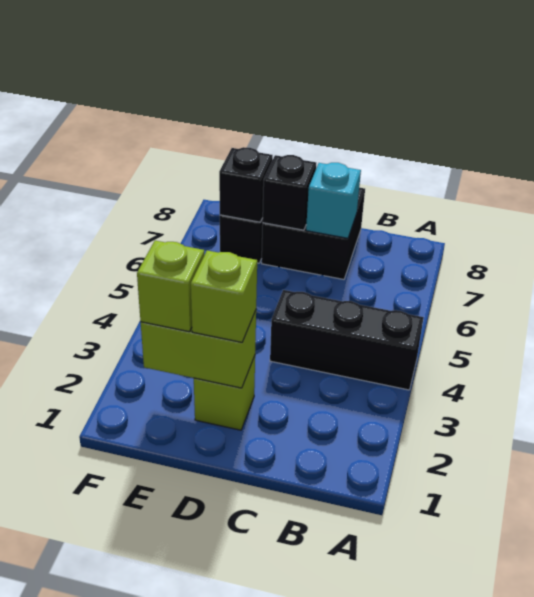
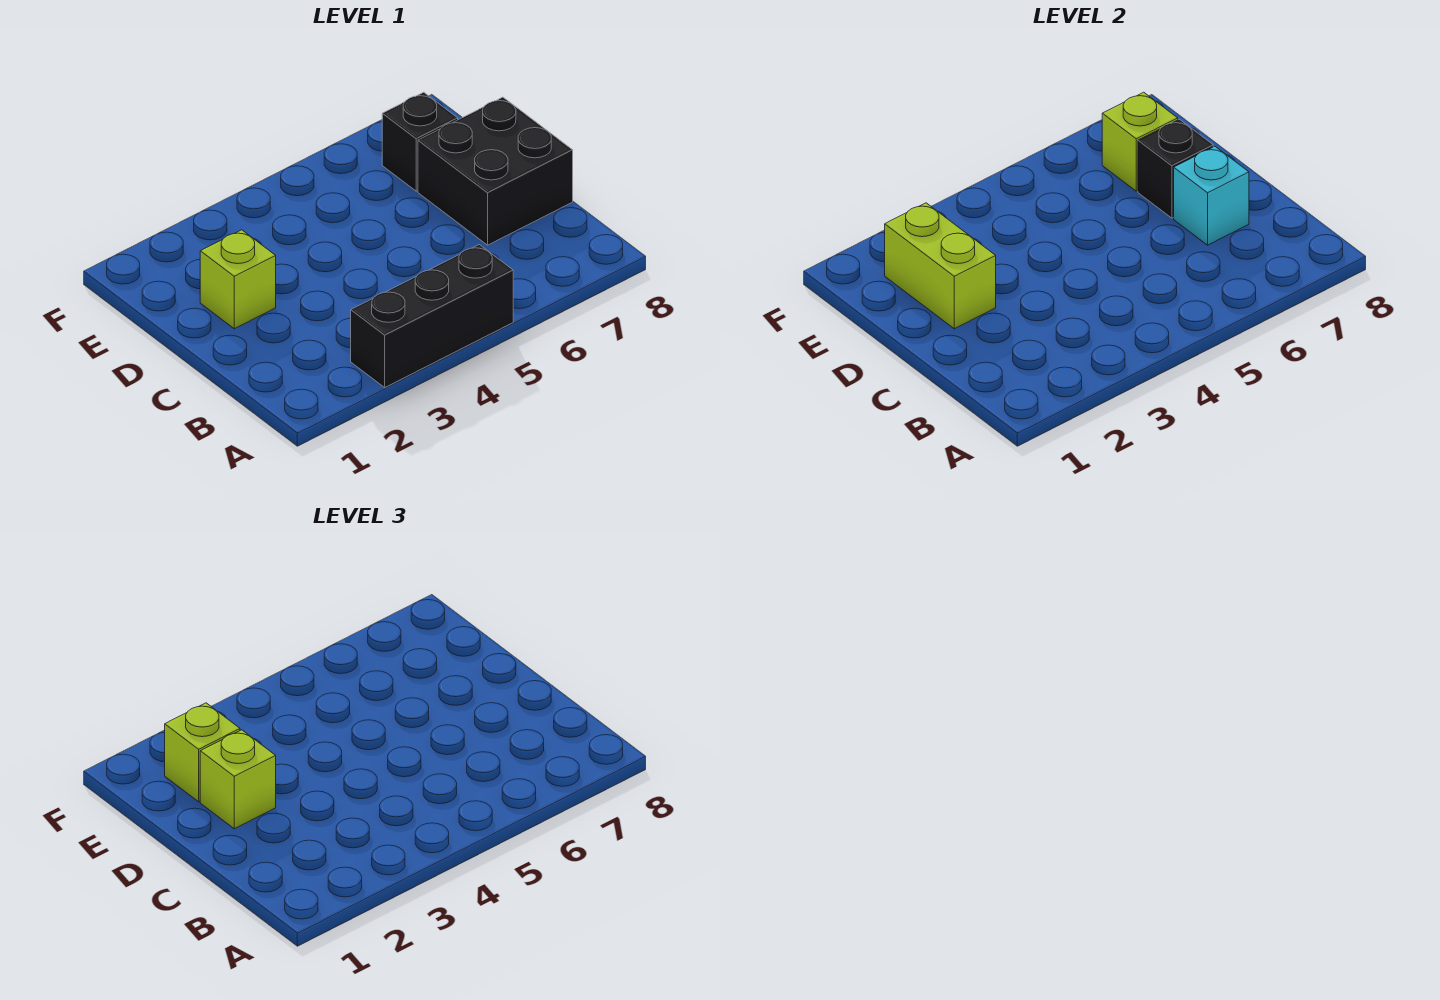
black brick A4:C4 level 1 -> black brick A3:A5 level 1
black brick E7 level 2 -> lime brick E7 level 2

